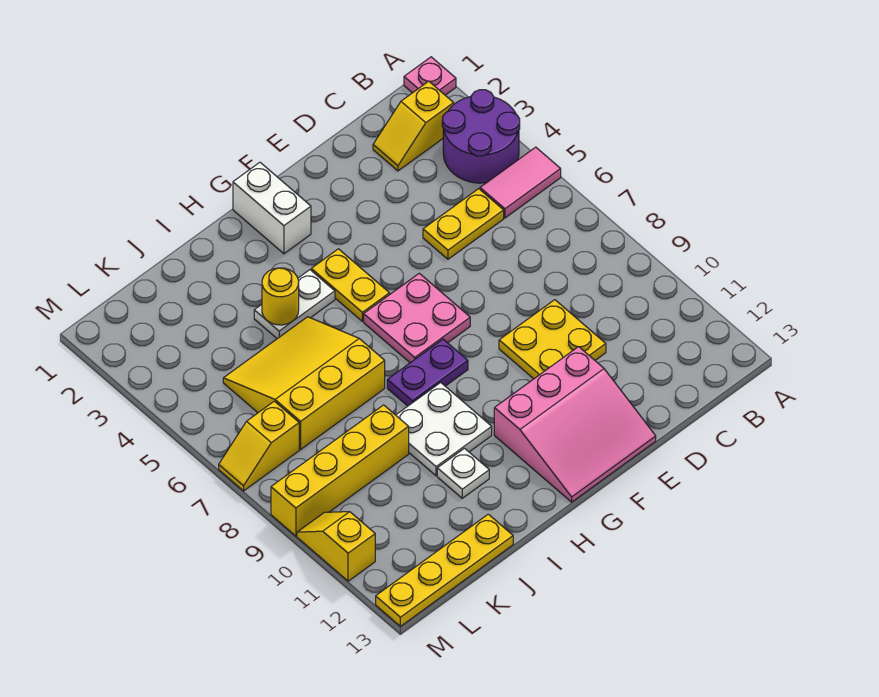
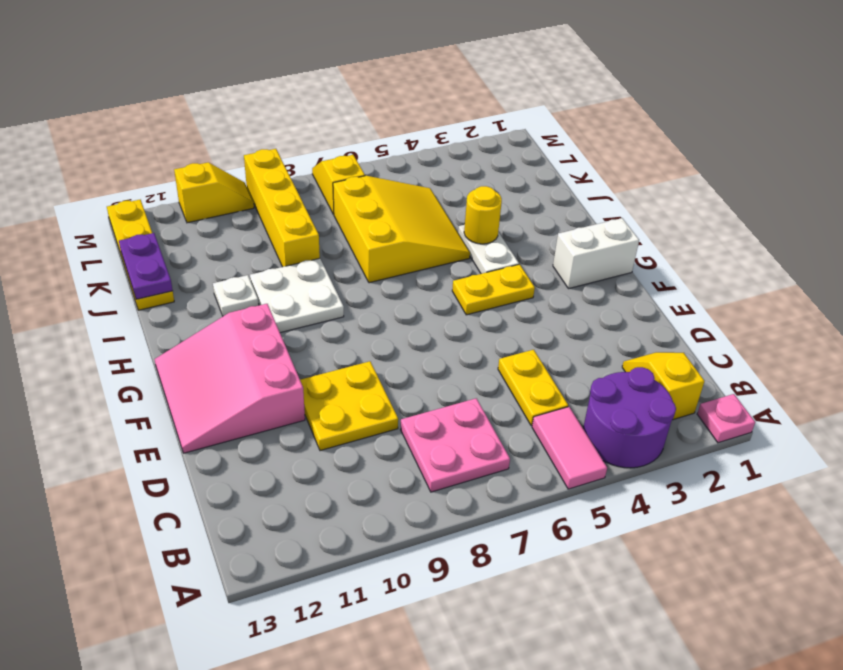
pink plate F6:G7 level 1 -> pink plate B7:C8 level 1
purple plate G8:H8 level 1 -> purple plate J13:K13 level 2

